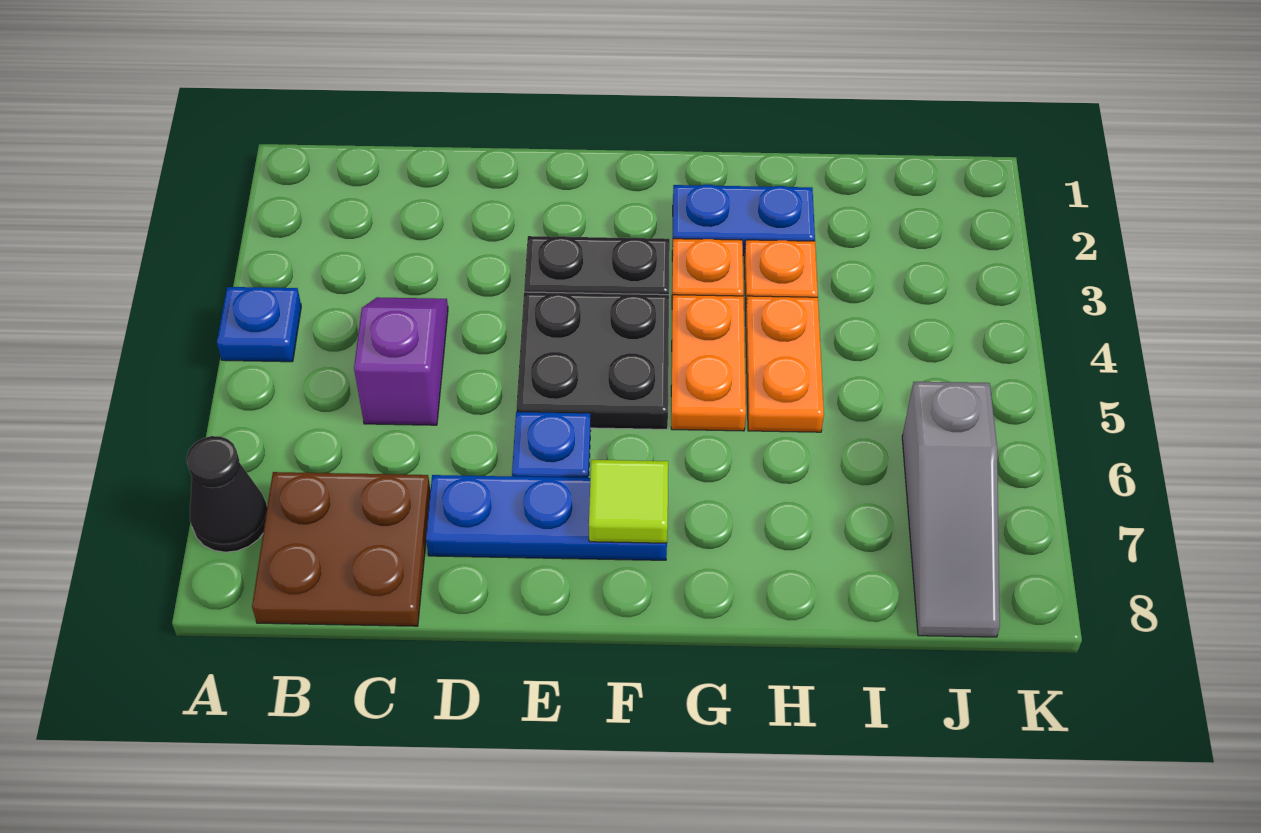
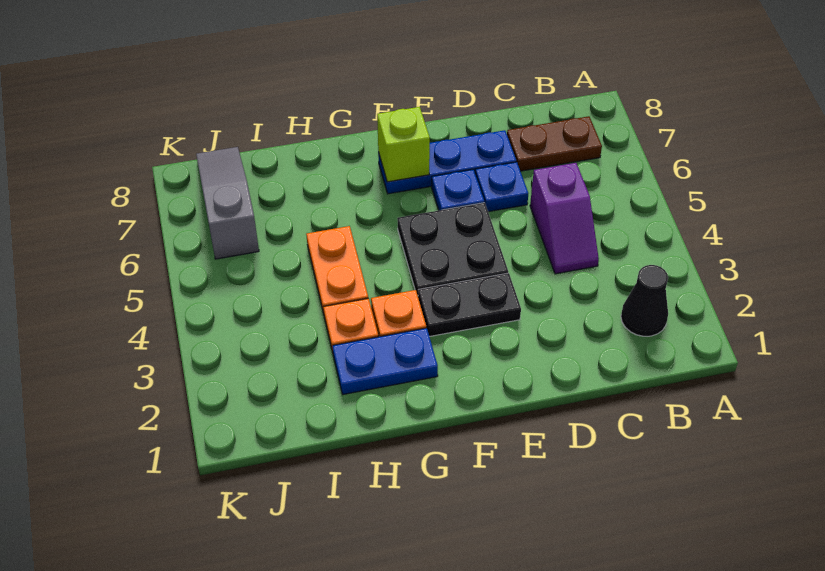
blue plate A4 level 1 -> blue plate D6 level 1
black cone A7 level 1 -> black cone B2 level 1
brown plate B7:C8 level 1 -> brown plate B7:C7 level 1
lime tile F7 level 2 -> lime brick F7 level 2
orange plate G4:G5 level 1 -> none

